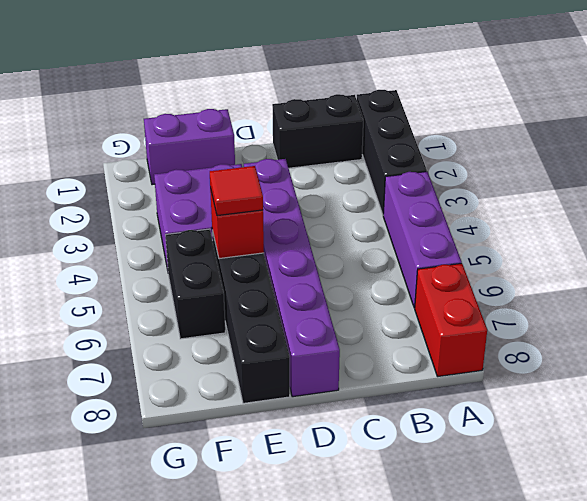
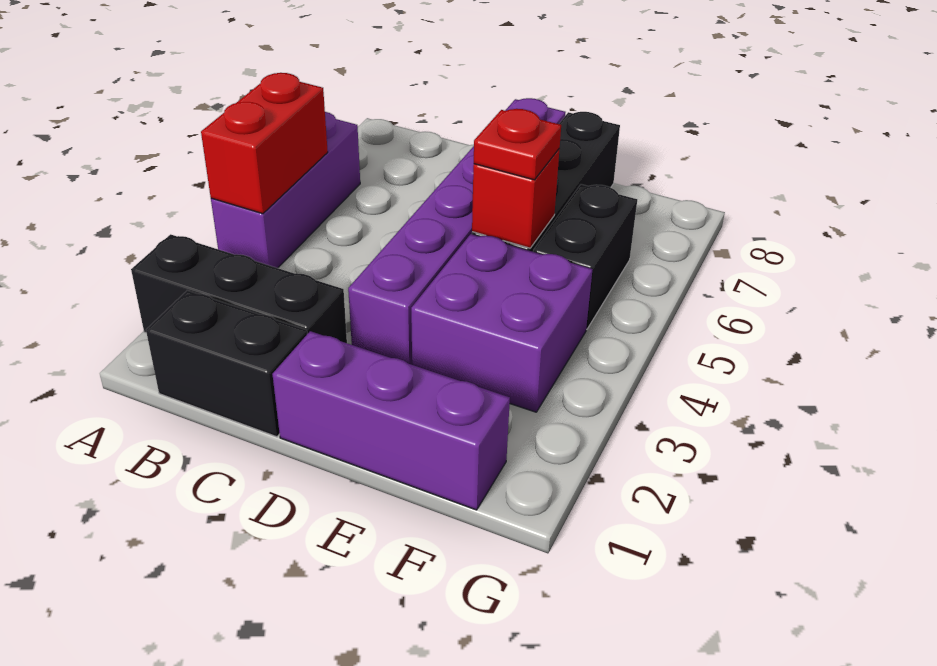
black brick A1:A3 level 1 -> black brick A2:C2 level 1
red brick A7:A8 level 1 -> red brick A4:A5 level 2
purple brick E1:F1 level 1 -> purple brick D1:F1 level 1
red tile E5 level 3 -> red plate E5 level 3

